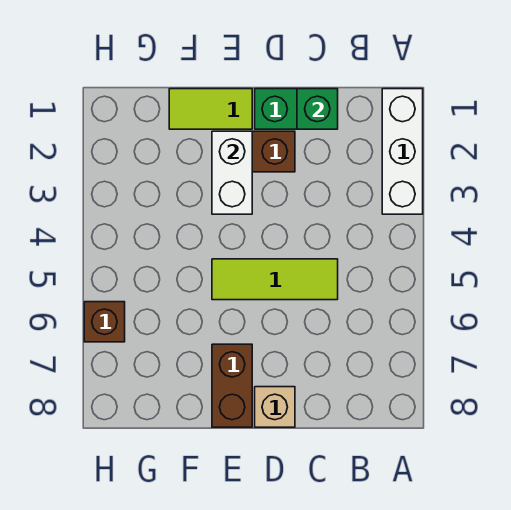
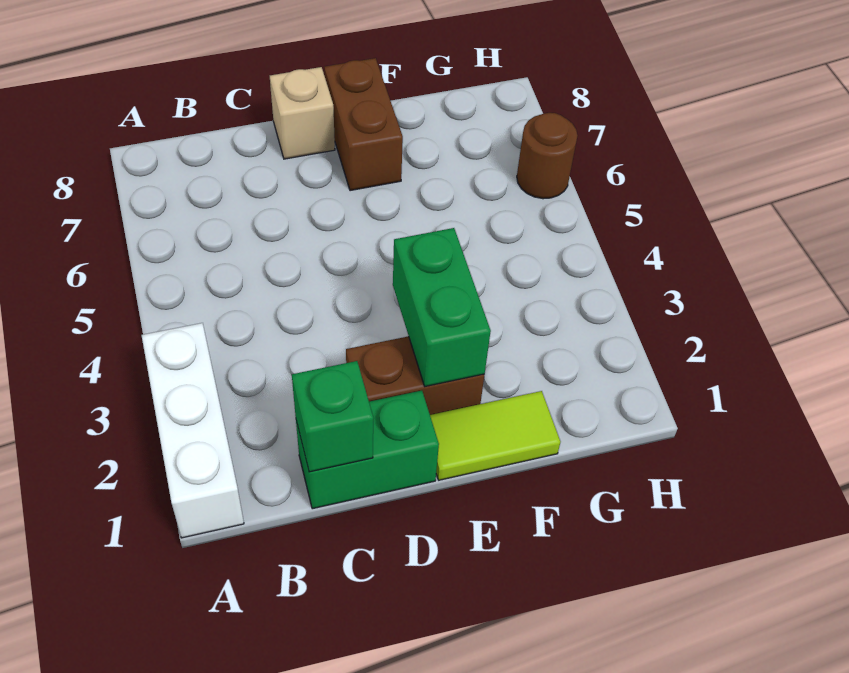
lime tile C5:E5 level 1 -> none
white brick E2:E3 level 2 -> green brick E2:E3 level 2
brown brick H6 level 1 -> brown round brick H6 level 1

